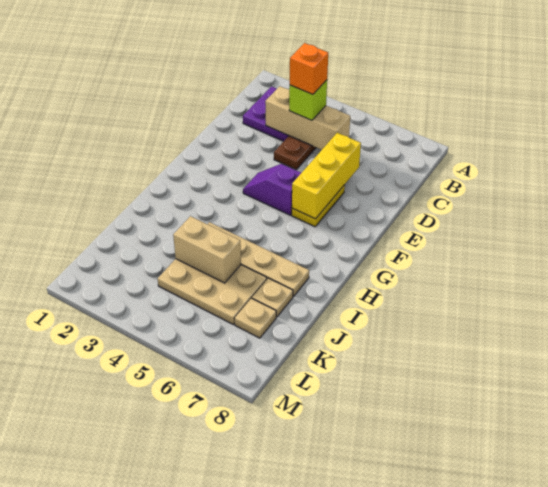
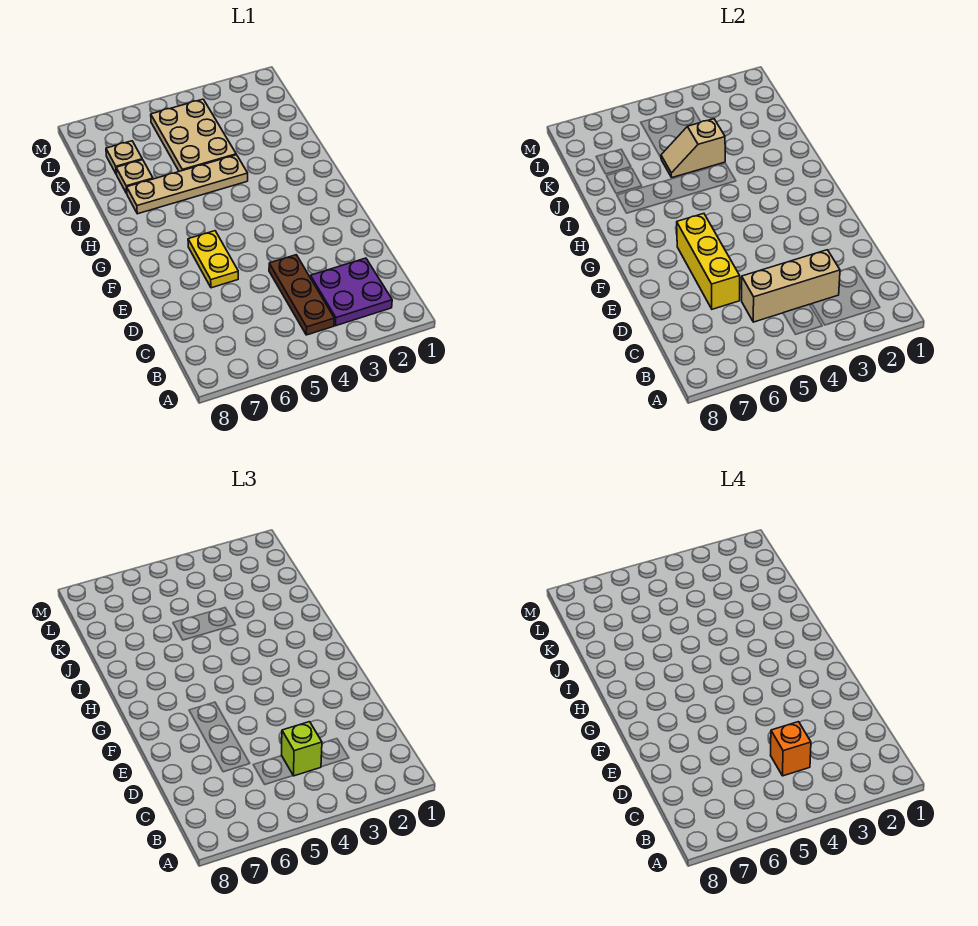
purple slope F4:F5 level 1 top 5 -> none
tan plate J4:K6 level 1 -> tan plate J4:L5 level 1
tan brick J4:J5 level 2 -> tan slope J4:J5 level 2 top 4

